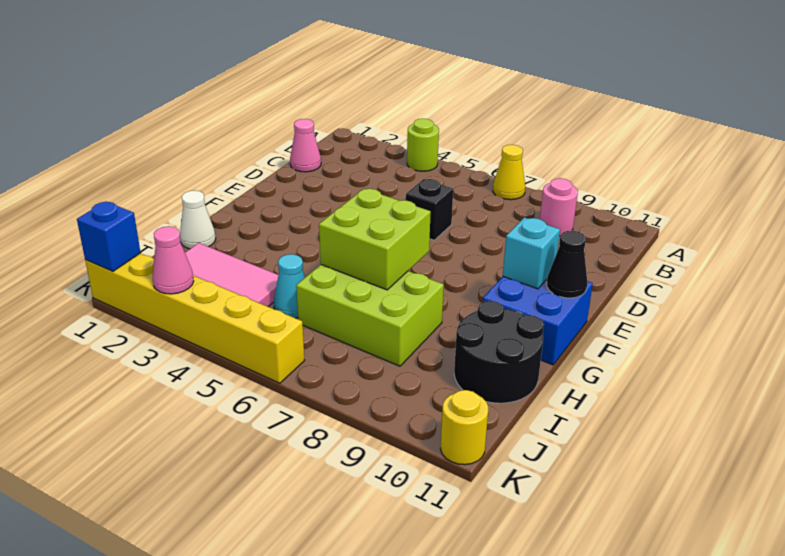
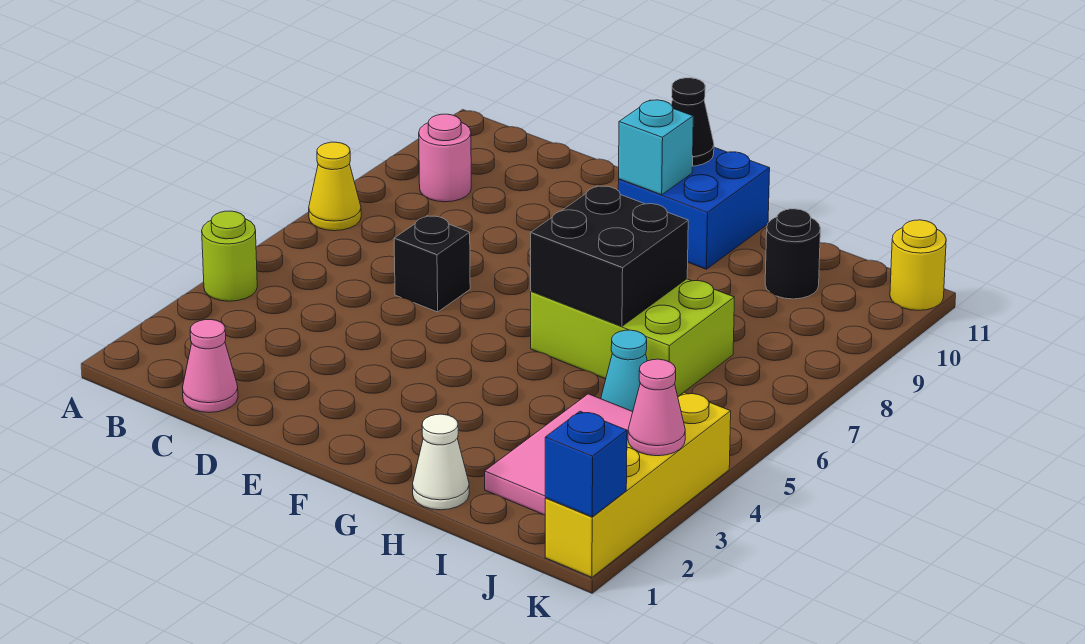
lime brick G6:H7 level 2 -> black brick G6:H7 level 2
lime brick H6:I8 level 1 -> lime brick G6:I7 level 1
black round brick H10:I11 level 1 -> black round brick I10 level 1
yellow brick K1:K6 level 1 -> yellow brick K1:K4 level 1

